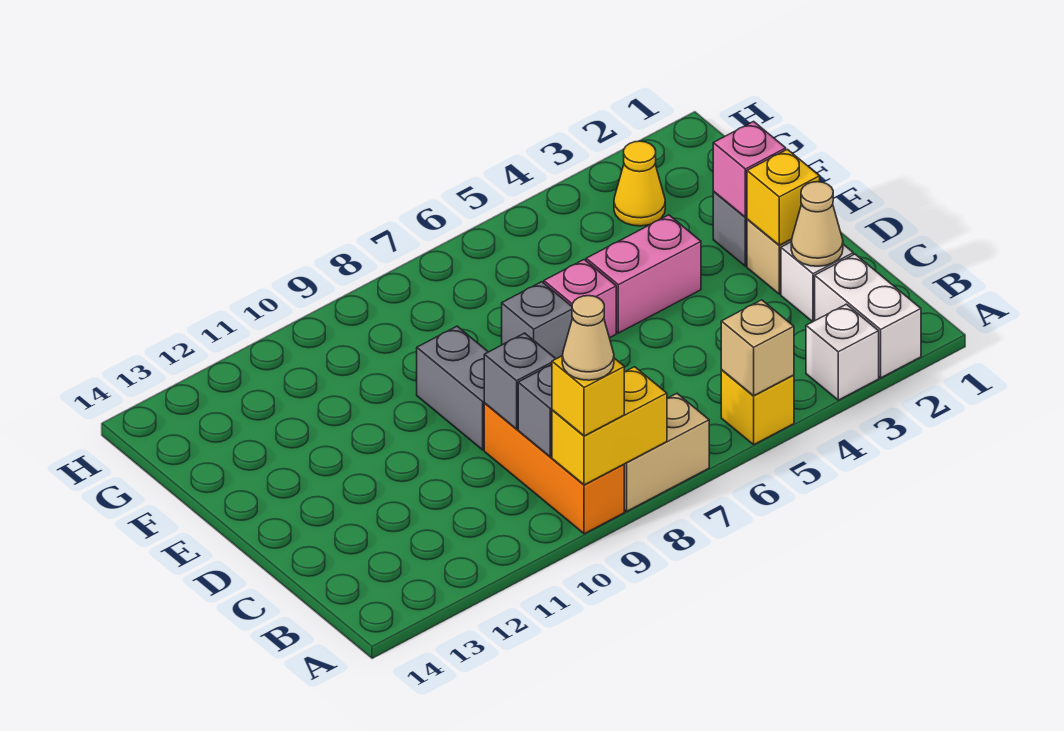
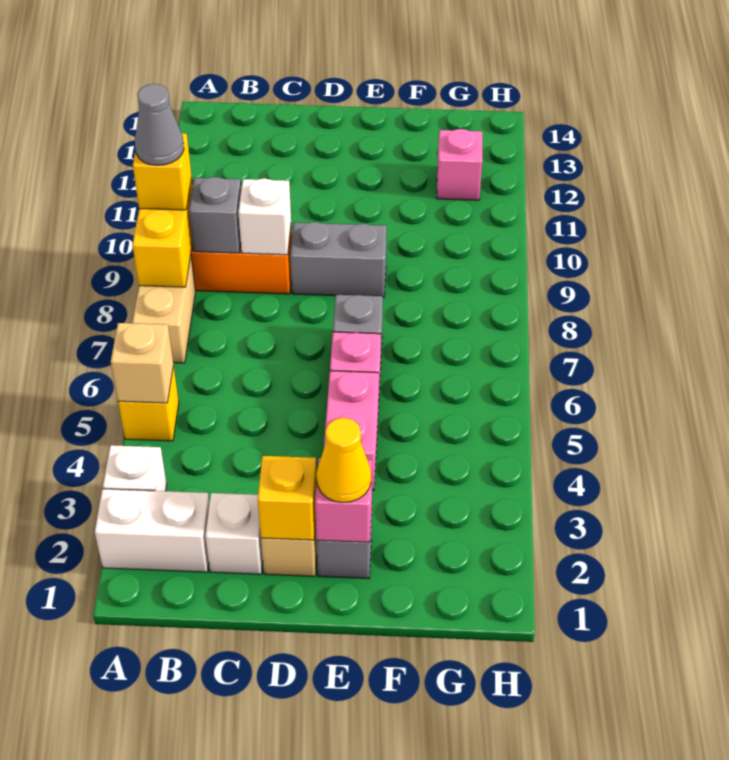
tan cone A9 level 4 -> grey cone A9 level 4
tan cone C2 level 2 -> none
grey brick C9 level 2 -> white brick C9 level 2
yellow cone G3 level 1 -> yellow cone E2 level 3
none -> pink brick G12 level 1

